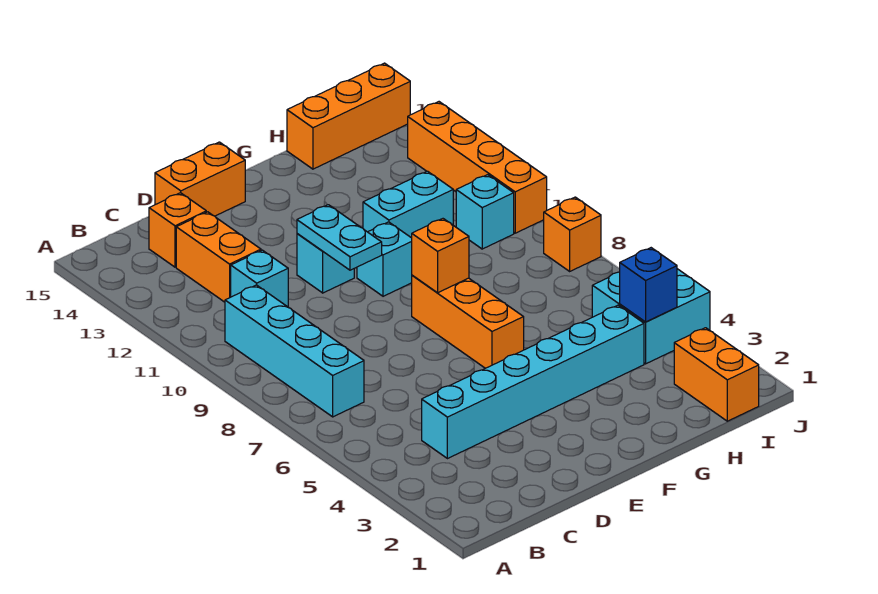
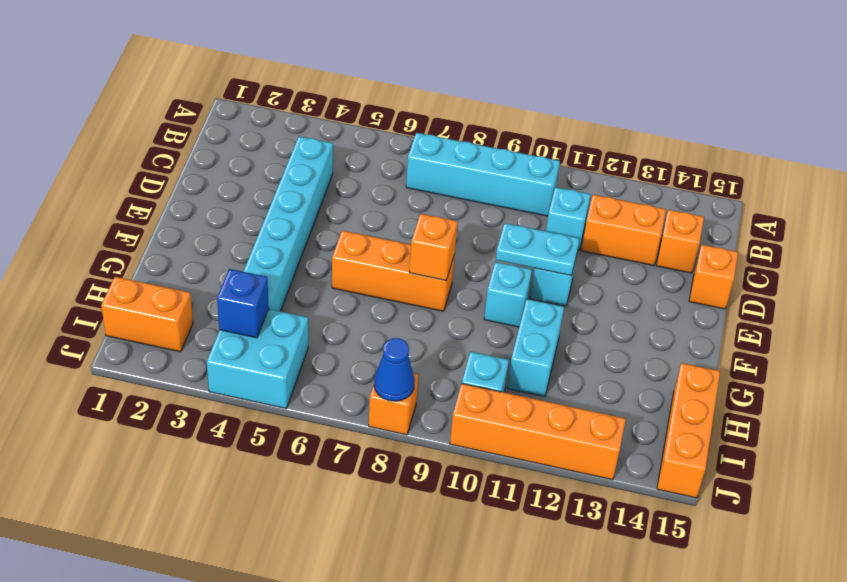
orange brick D15:E15 level 1 -> orange brick D15 level 1
none -> blue cone J8 level 2

